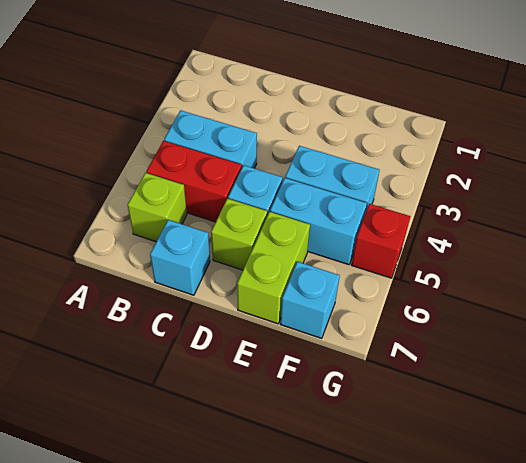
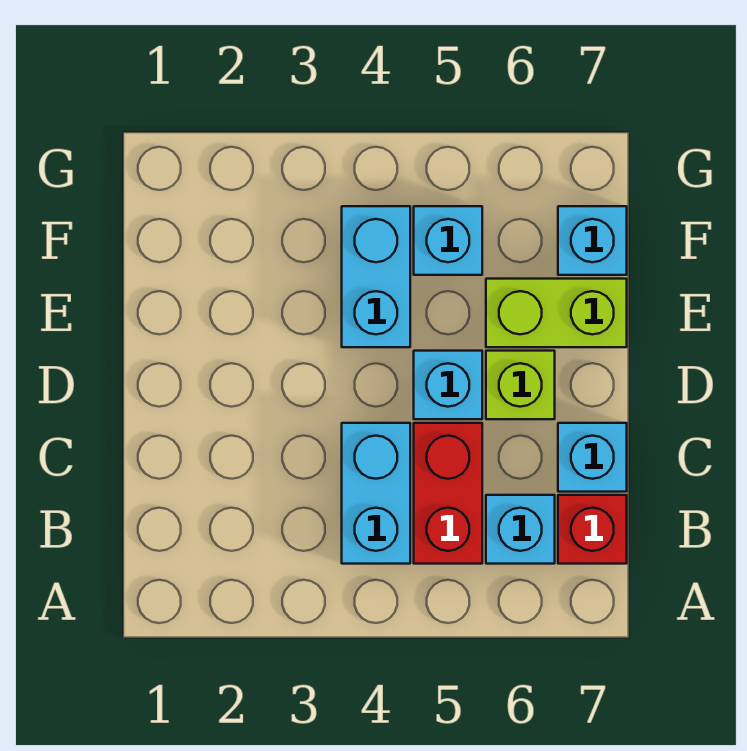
lime brick B6 level 1 -> cyan brick B6 level 1
cyan brick E5:F5 level 1 -> cyan brick F5 level 1
red brick G5 level 1 -> red brick B7 level 1

